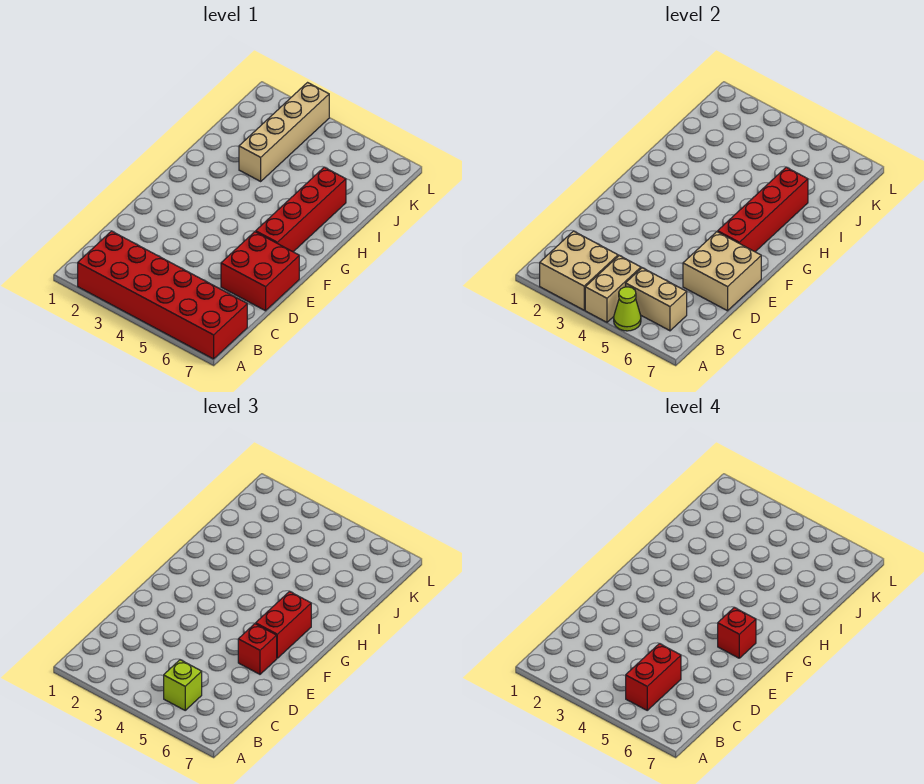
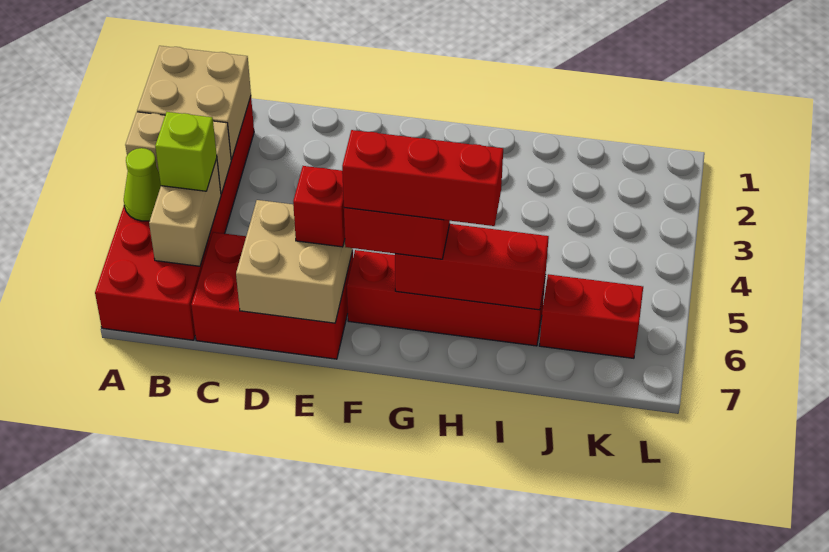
red brick B5:C5 level 4 -> red brick J6:K6 level 1
red brick D6:E7 level 1 -> red brick C6:E7 level 1
red brick F6:I6 level 2 -> red brick G6:I6 level 2
red brick F6 level 4 -> red brick F6:H6 level 4
tan brick I3:L3 level 1 -> none

